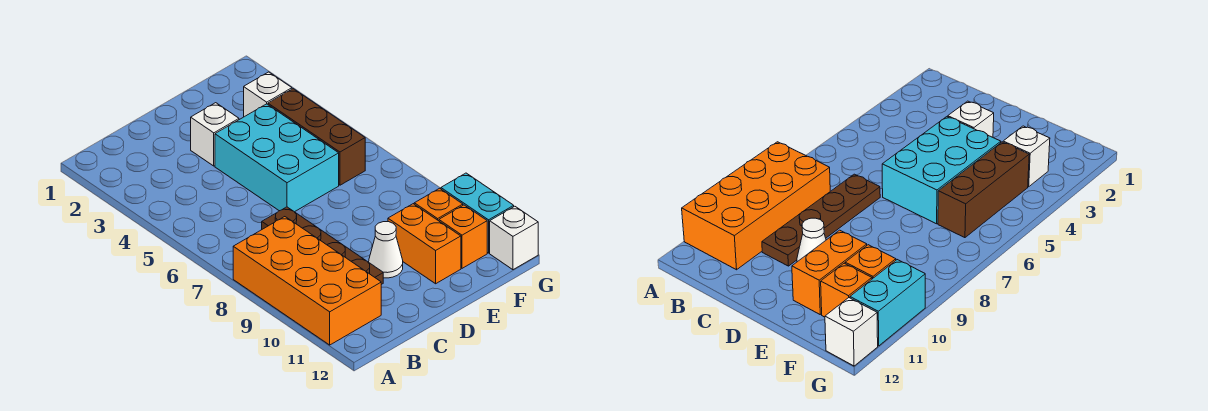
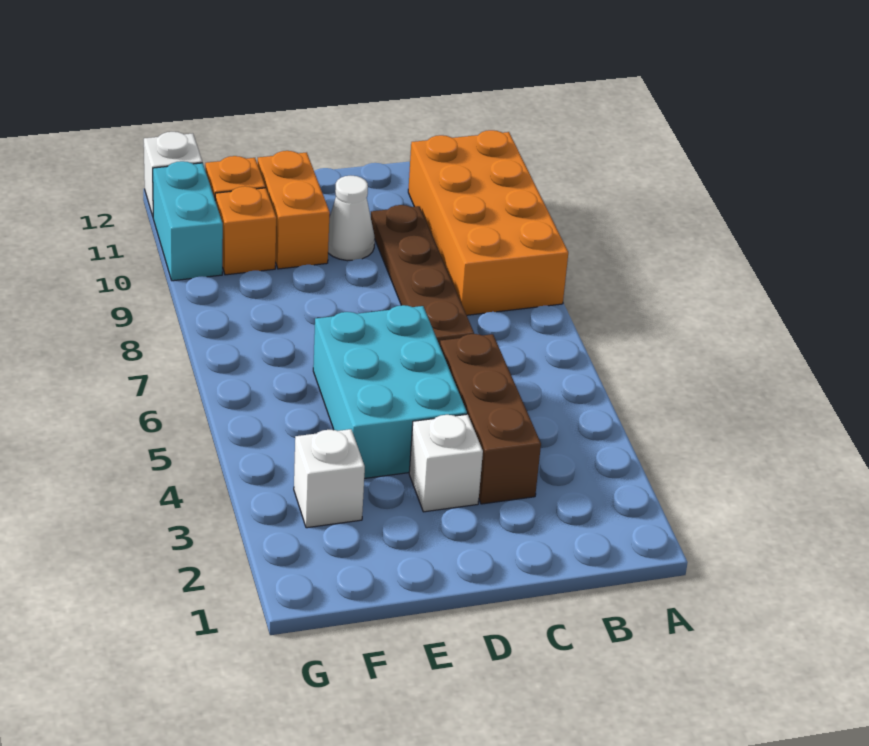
brown brick F4:F6 level 1 -> brown brick C3:C5 level 1

